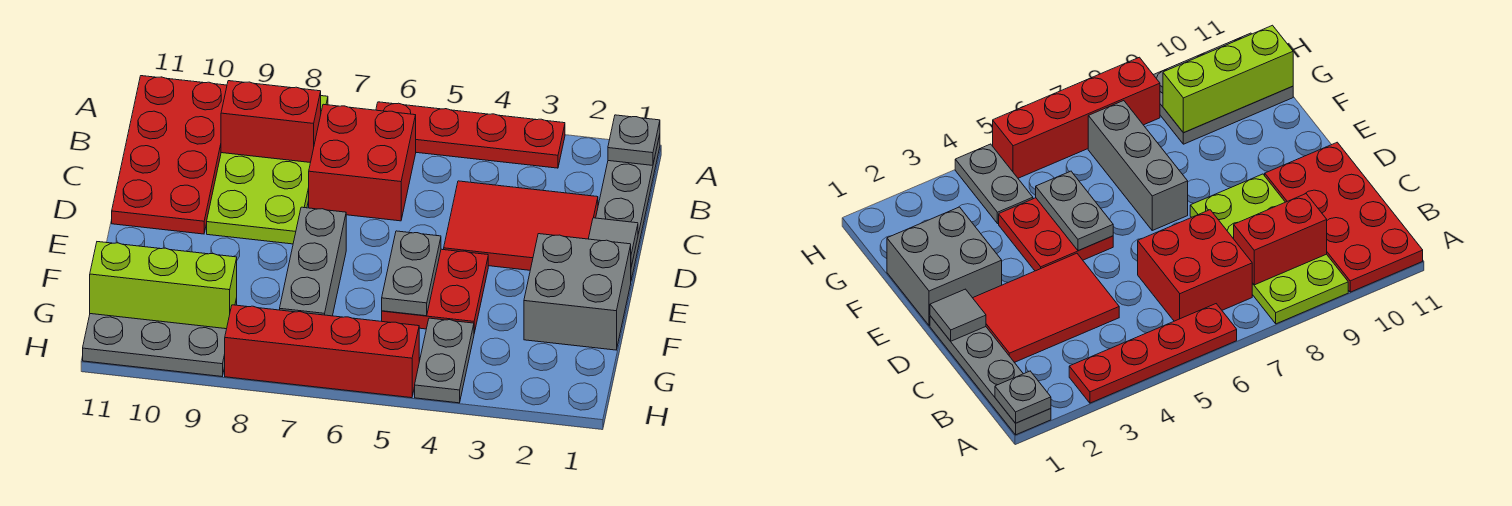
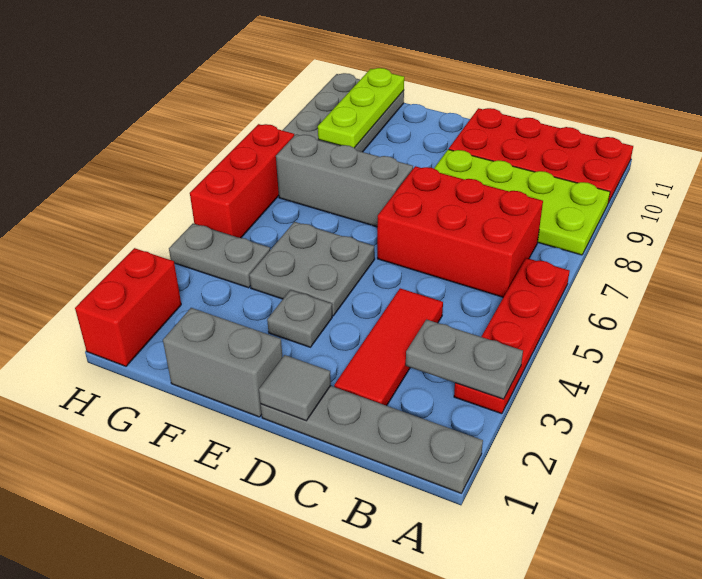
grey plate A1 level 2 -> grey plate E3 level 1
red brick B6:C7 level 1 -> red brick B6:D7 level 1
red brick B8:B9 level 2 -> red brick H1:H2 level 1
red tile C2:D4 level 1 -> red tile C2:C4 level 1
grey brick E1:F2 level 1 -> grey brick E1:F1 level 1
red plate E4:F5 level 1 -> grey plate E4:F5 level 1
grey plate E5:F5 level 2 -> grey plate A3:B3 level 2
lime brick G9:G11 level 2 -> lime plate G9:G11 level 2
red brick H5:H8 level 1 -> red brick H5:H7 level 1

